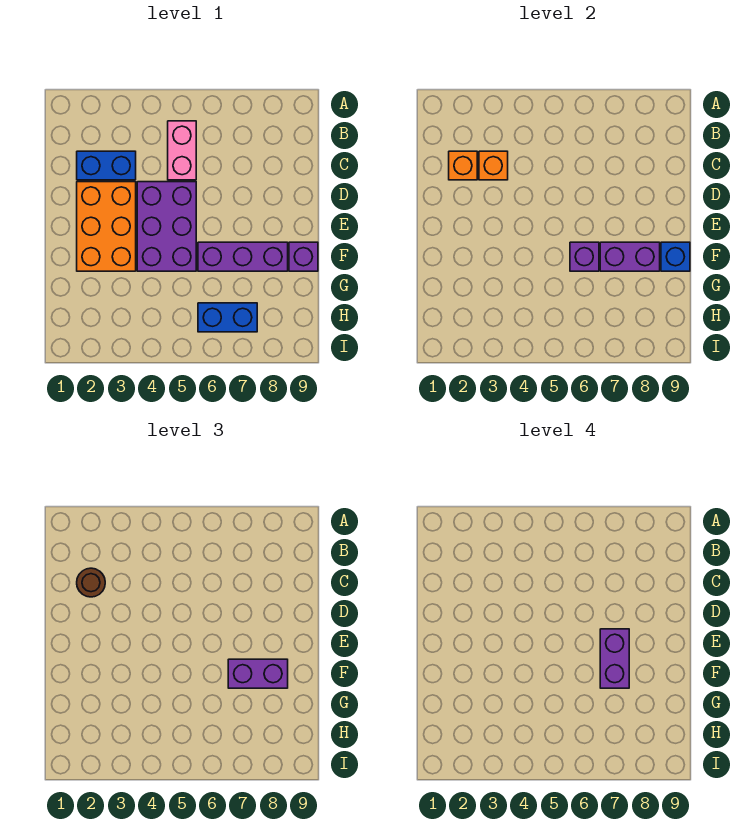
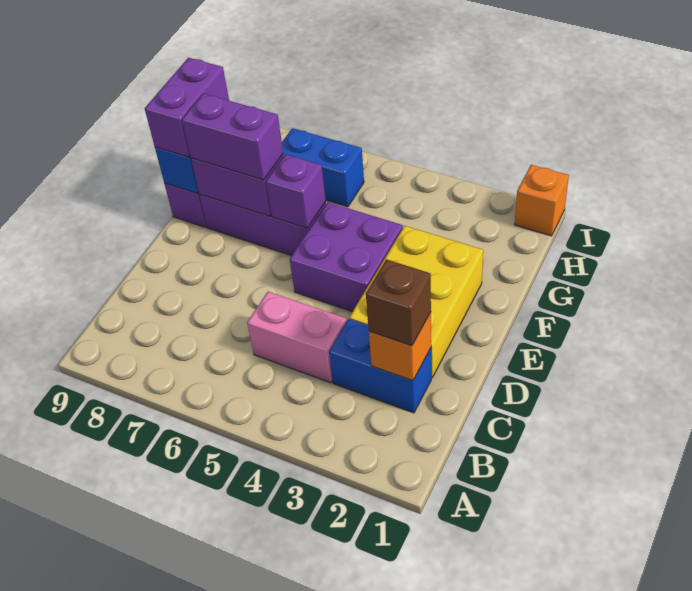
pink brick B5:C5 level 1 -> pink brick C4:C5 level 1
brown round brick C2 level 3 -> brown brick C2 level 3
orange brick C3 level 2 -> orange brick I1 level 1
orange brick D2:F3 level 1 -> yellow brick D2:F3 level 1
purple brick D4:F5 level 1 -> purple brick E4:F5 level 1
purple brick E7:F7 level 4 -> purple brick F9:G9 level 3

